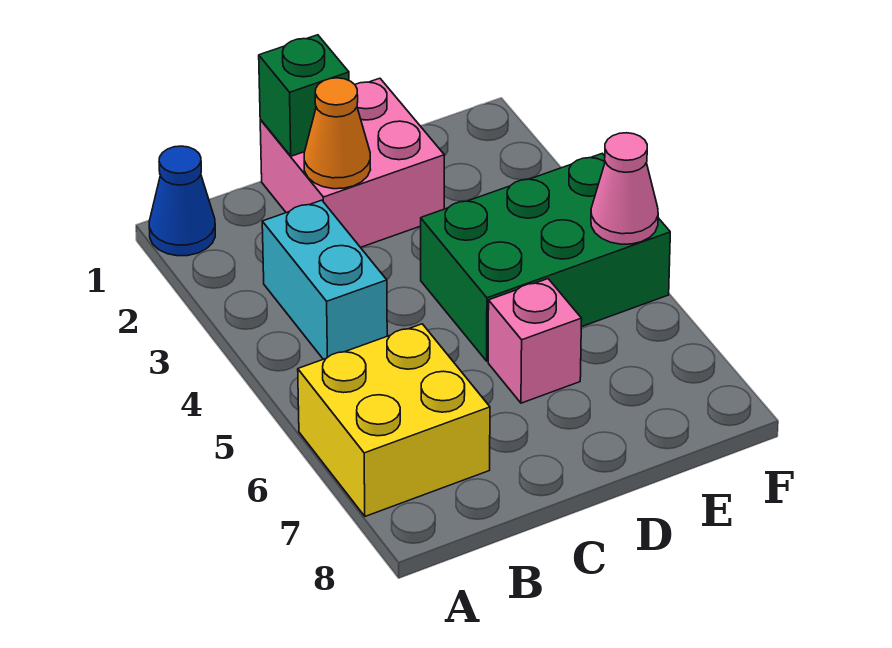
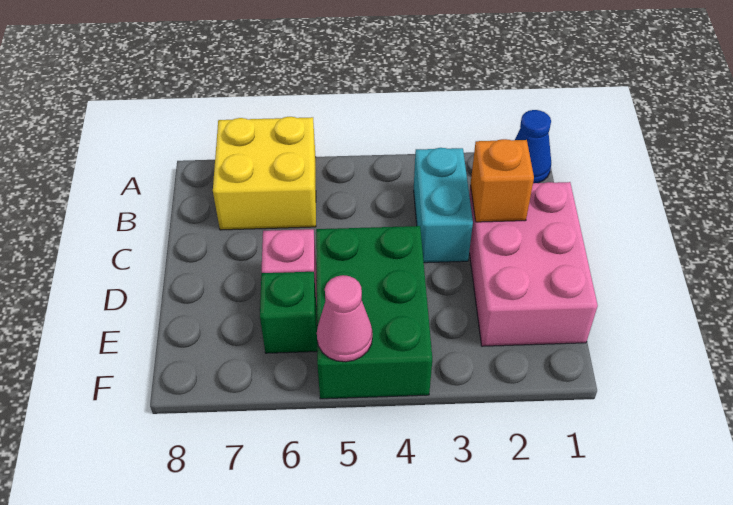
cyan brick B3:B4 level 1 -> cyan brick B3:C3 level 1
pink brick C1:D2 level 1 -> pink brick C1:E2 level 1
green brick C1 level 2 -> green brick E6 level 1
orange cone C2 level 2 -> orange brick C2 level 2

